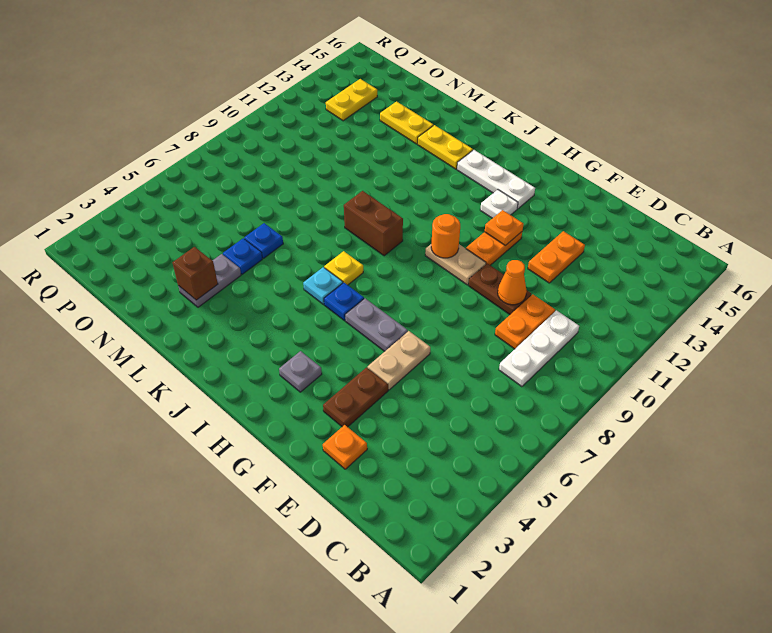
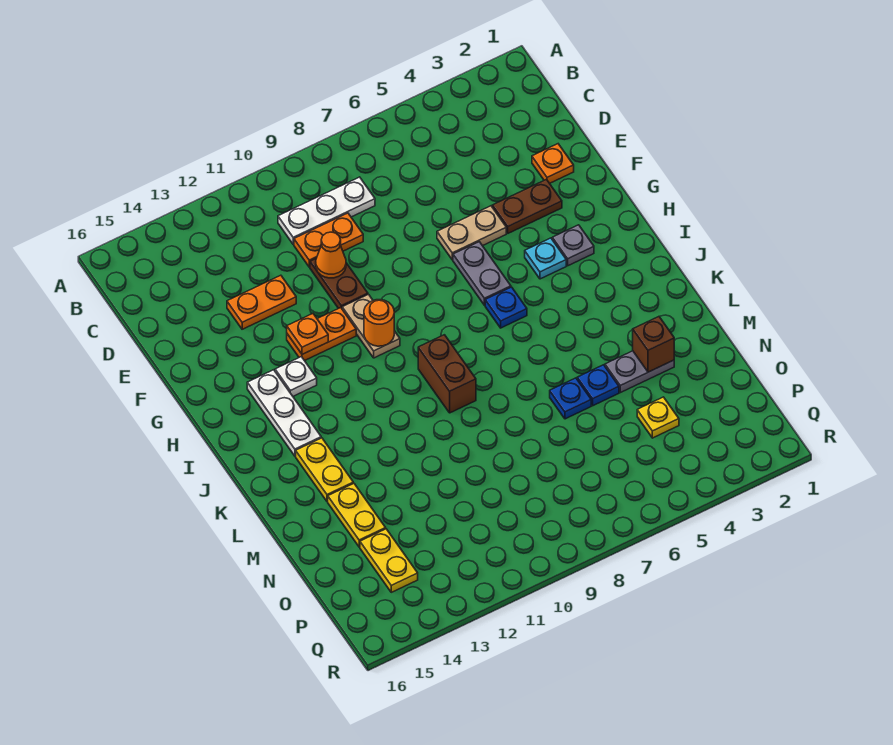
cyan plate J6 level 1 -> cyan plate H4 level 1
yellow plate J7 level 1 -> yellow plate O4 level 1
yellow plate P13:P14 level 1 -> yellow plate O14:P14 level 1

